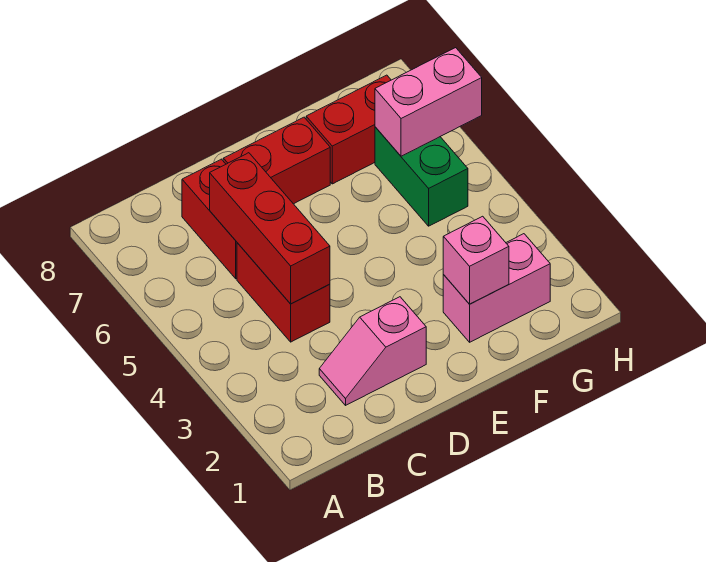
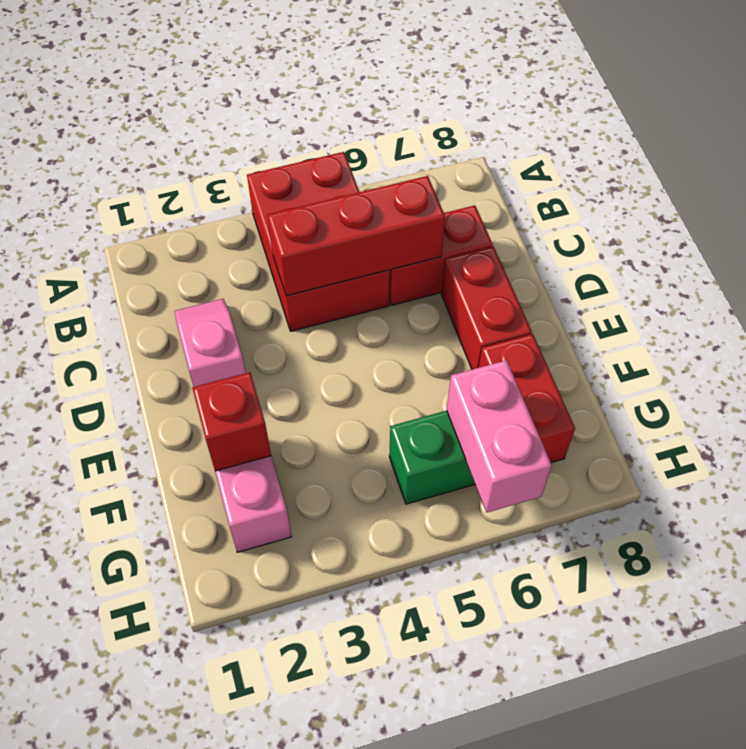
red brick C4:C5 level 1 -> red brick A4:C5 level 1
pink brick F2 level 2 -> red brick F2 level 2

